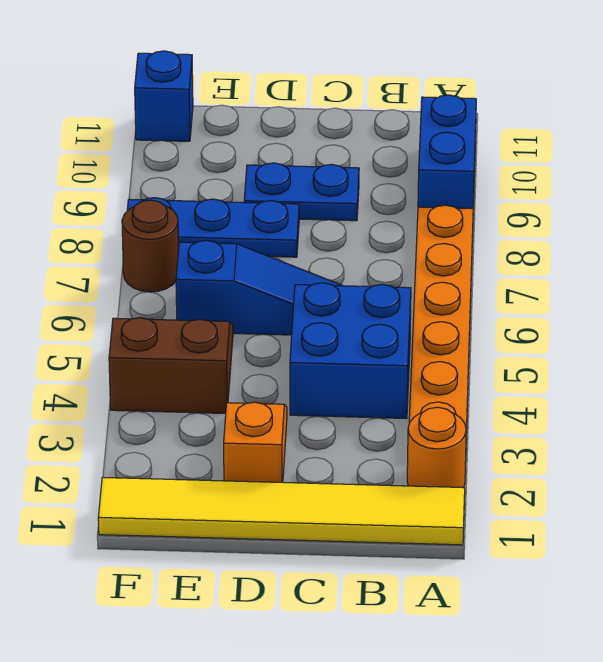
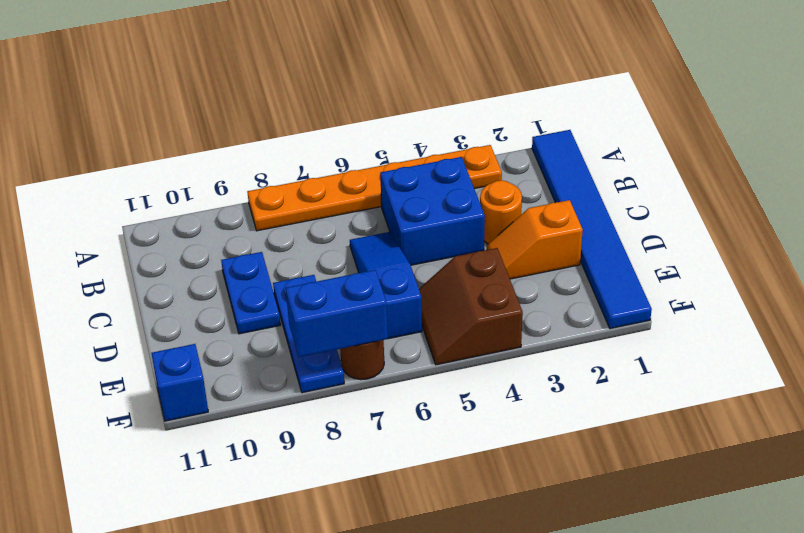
yellow tile A1:F1 level 1 -> blue tile A1:F1 level 1
orange round brick A2 level 1 -> orange round brick C3 level 1
blue brick A9:A10 level 1 -> blue brick F7:F8 level 2

